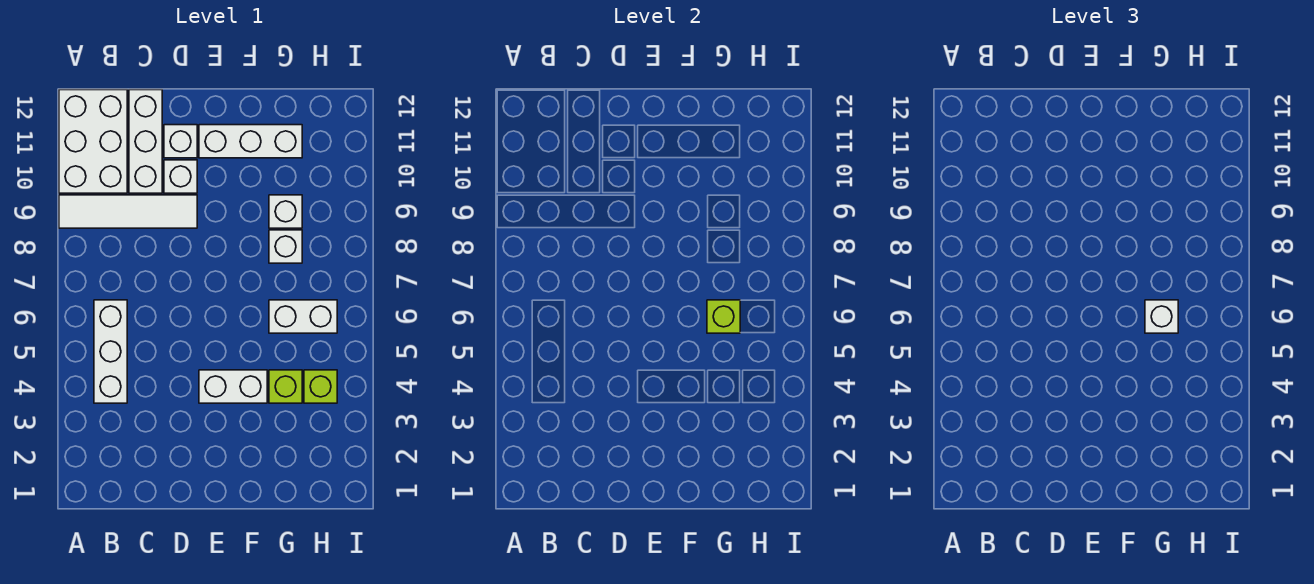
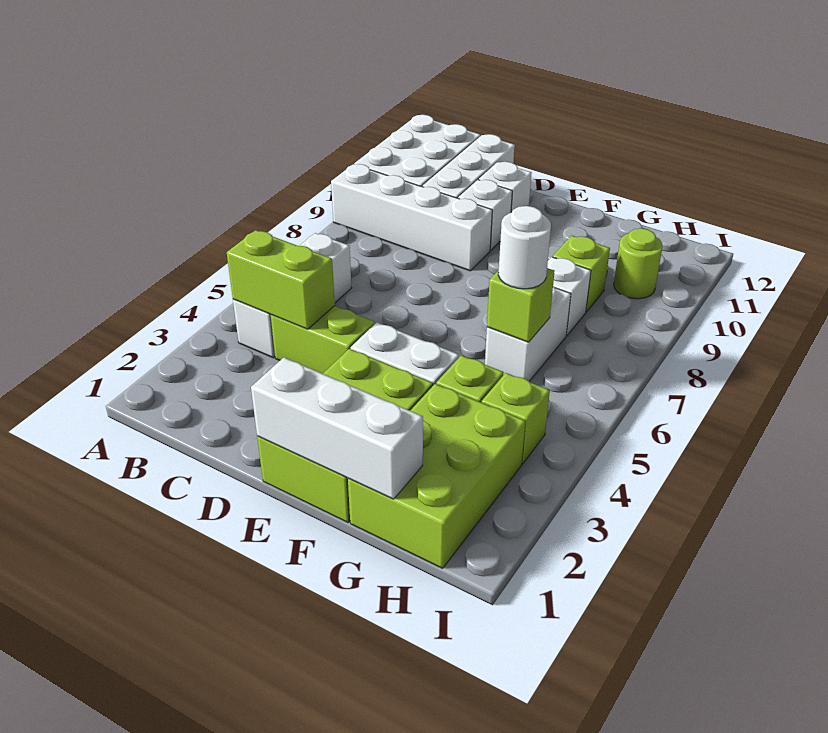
white tile A9:D9 level 1 -> white brick A9:D9 level 1
none -> lime brick B4:C4 level 2
none -> lime brick C4:D4 level 1
none -> lime brick E1:F3 level 1
white brick E11:G11 level 1 -> white brick E1:G1 level 2
none -> lime brick G1:H3 level 1
white brick G6:H6 level 1 -> white brick G6:G7 level 1
white brick G6 level 3 -> white round brick G6 level 3
white brick G9 level 1 -> lime brick G9 level 1
none -> lime round brick H10 level 1

